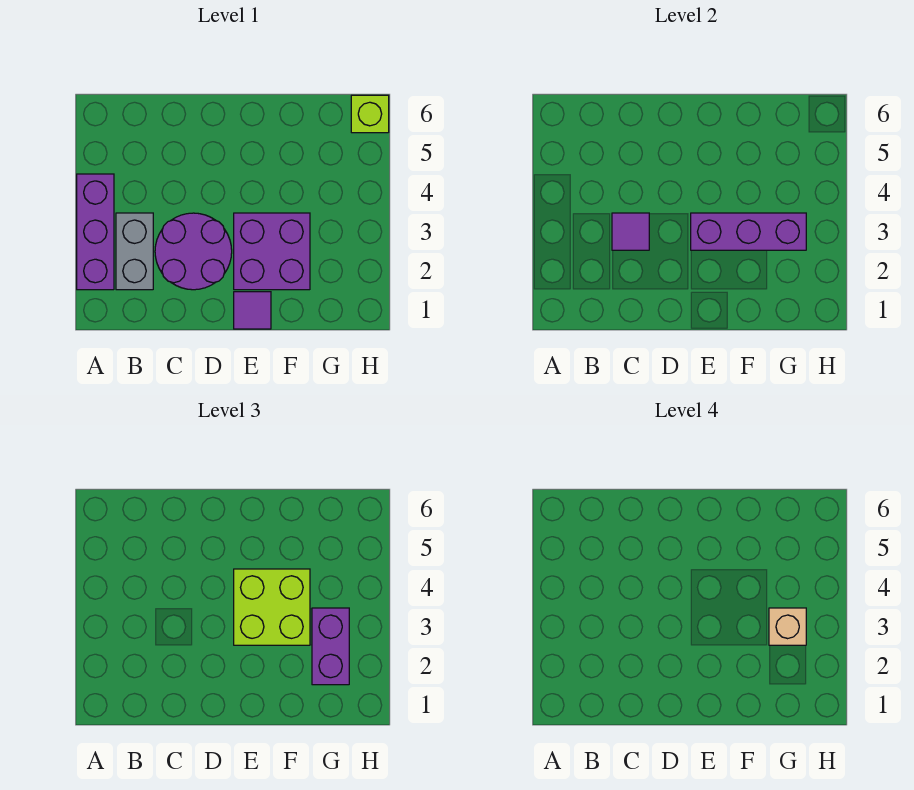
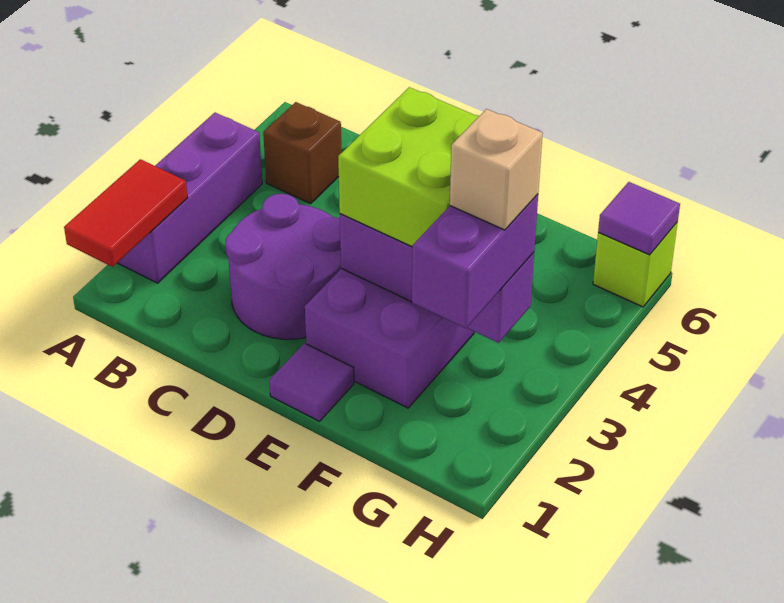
none -> red tile A1:A2 level 2
grey brick B2:B3 level 1 -> none
none -> brown brick B5 level 1
purple tile C3 level 2 -> purple tile H6 level 2

